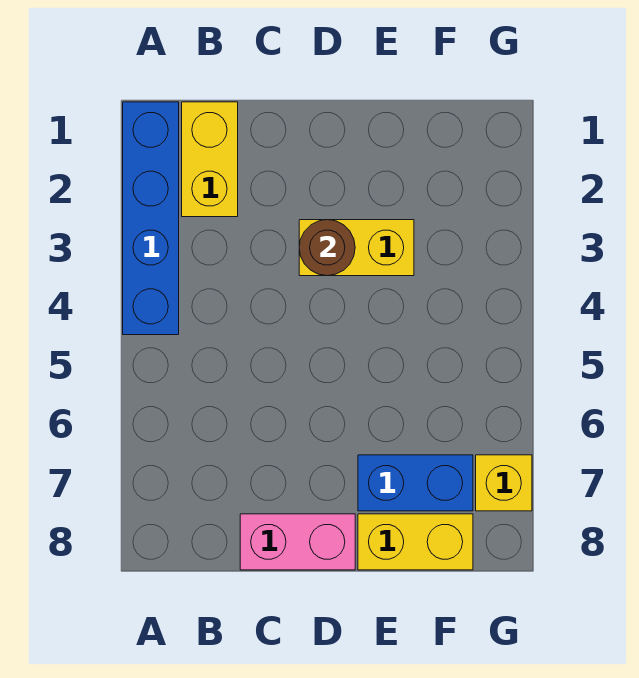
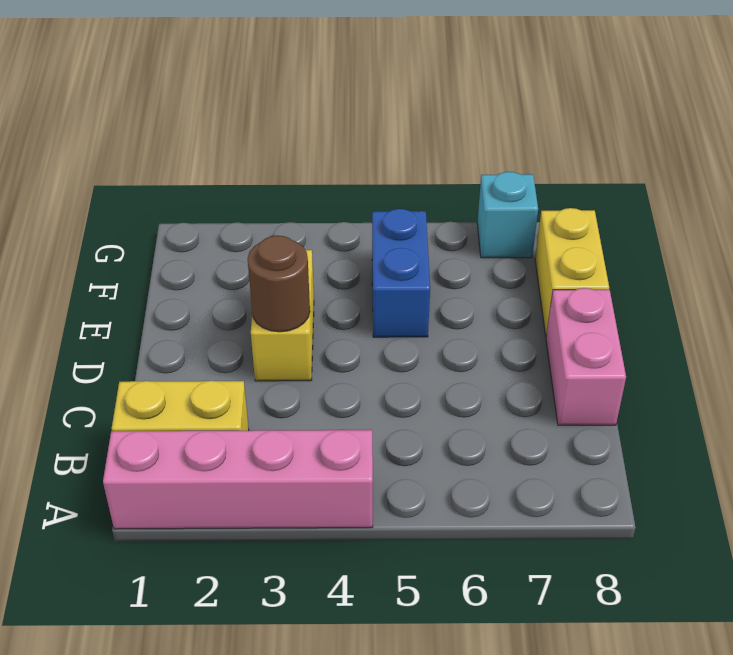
blue brick A1:A4 level 1 -> pink brick A1:A4 level 1
blue brick E7:F7 level 1 -> blue brick E5:F5 level 1
yellow brick G7 level 1 -> cyan brick G7 level 1

